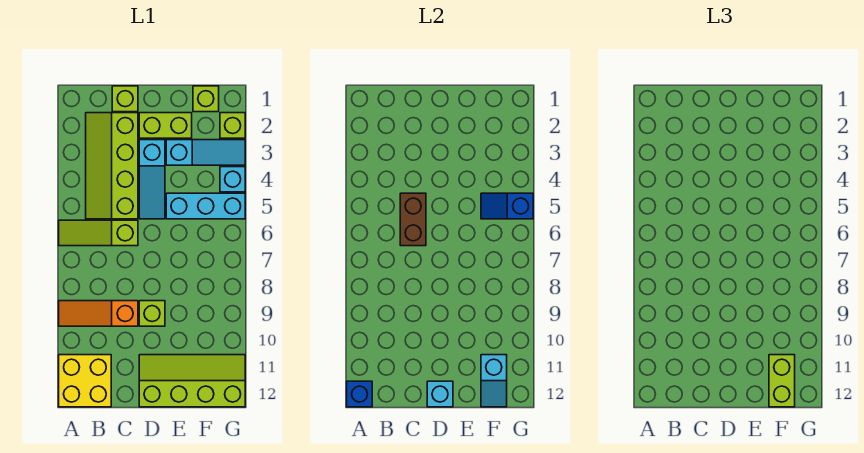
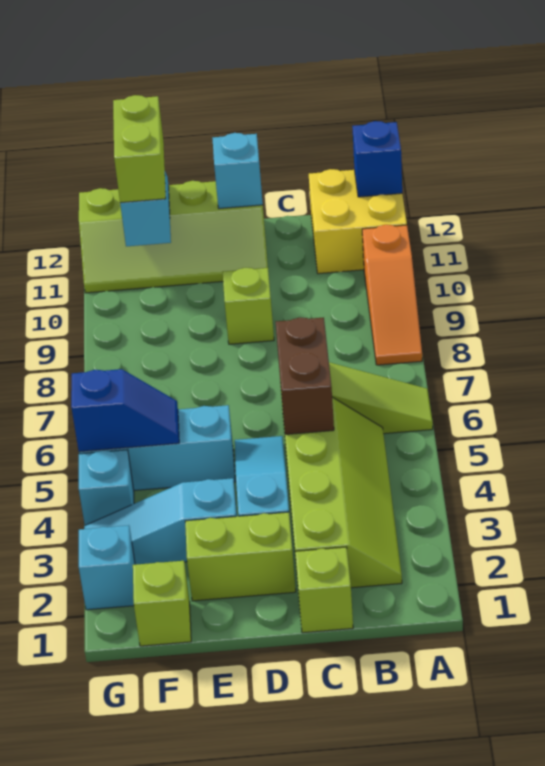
orange slope A9:C9 level 1 top C -> orange slope A8:A10 level 1 top 10
lime brick G2 level 1 -> cyan brick G2 level 1

